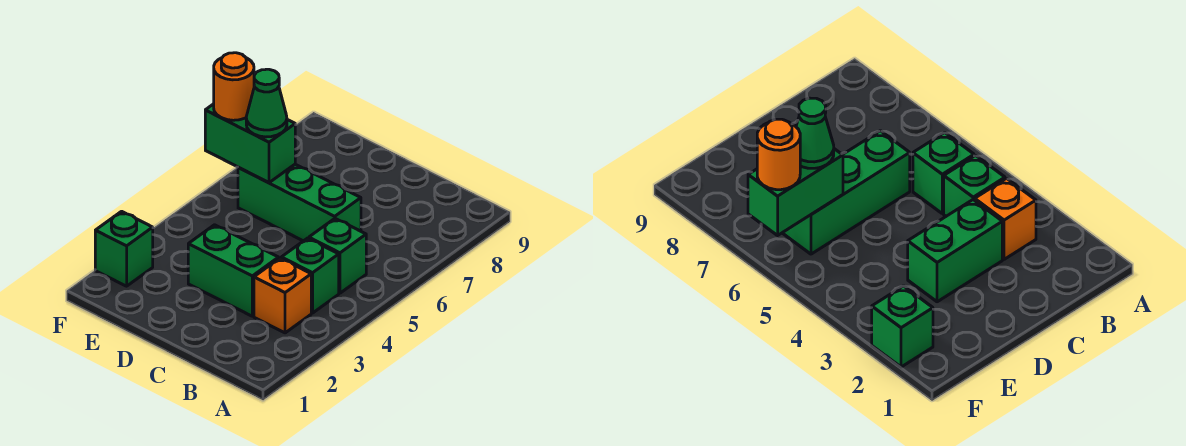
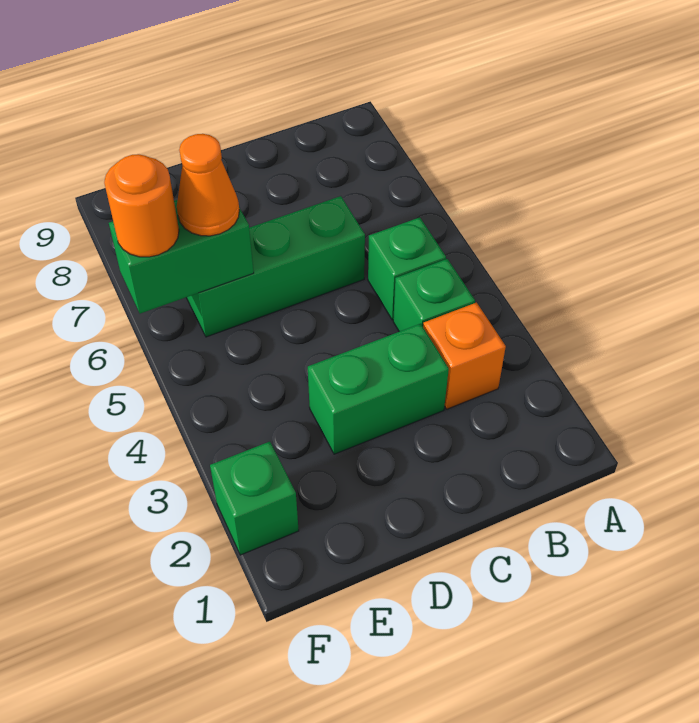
green cone E6 level 3 -> orange cone E6 level 3

